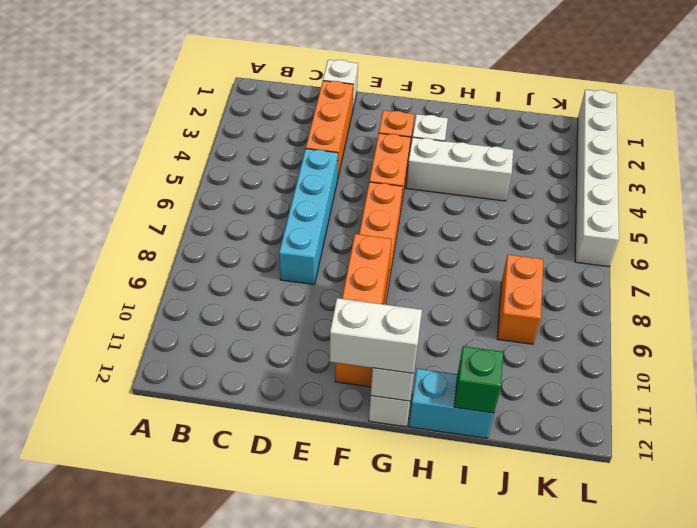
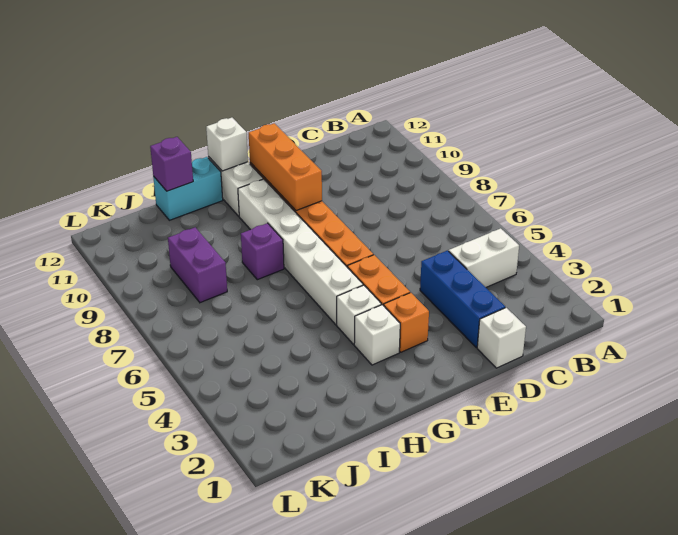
orange brick D2:D4 level 1 -> blue brick D2:D4 level 1
cyan brick D5:D8 level 1 -> none
white brick F12:G12 level 3 -> white brick B4:C4 level 1
white brick G4:I4 level 1 -> white brick G4 level 1
none -> purple brick H8 level 1
green brick I12 level 2 -> purple brick I12 level 2
orange brick J8:J9 level 1 -> purple brick J8:J9 level 1
white brick L1:L6 level 1 -> white brick G5:G10 level 1

